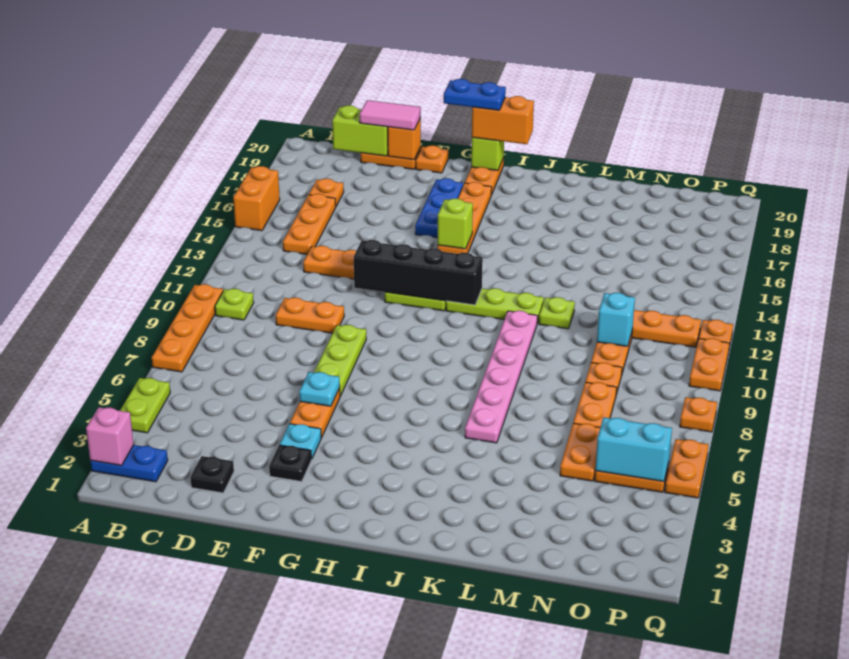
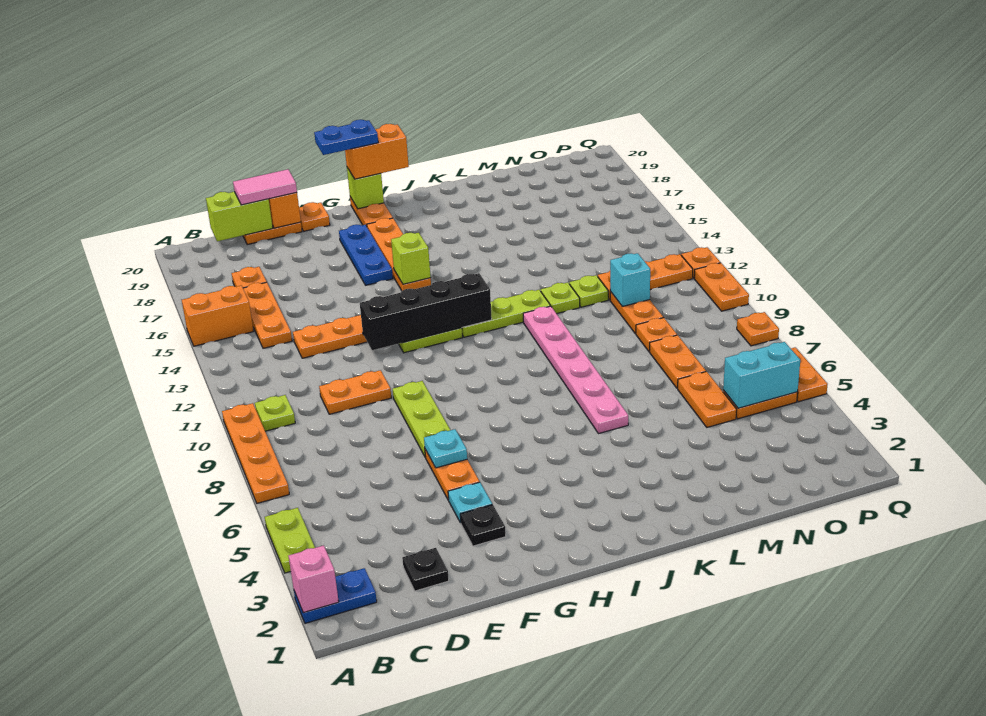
orange brick A15:A16 level 1 -> orange brick A15:B15 level 1
none -> lime plate M12 level 1

